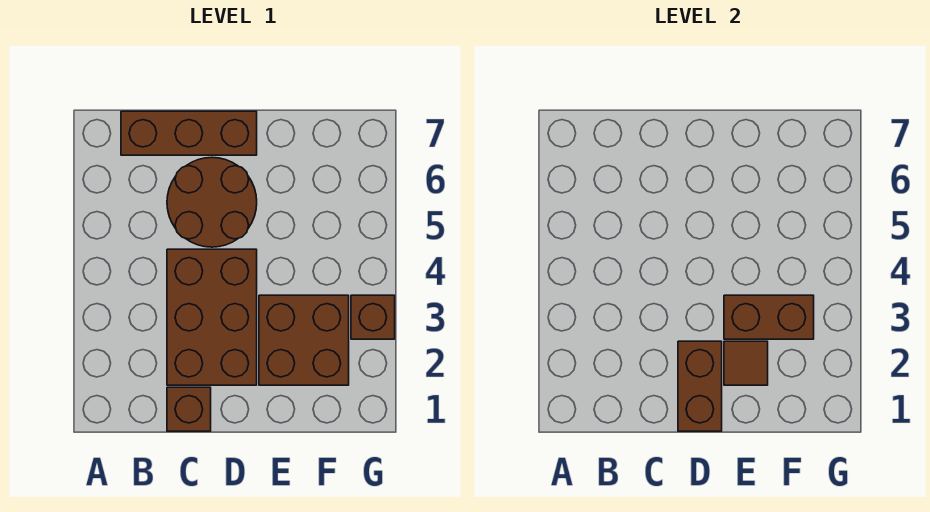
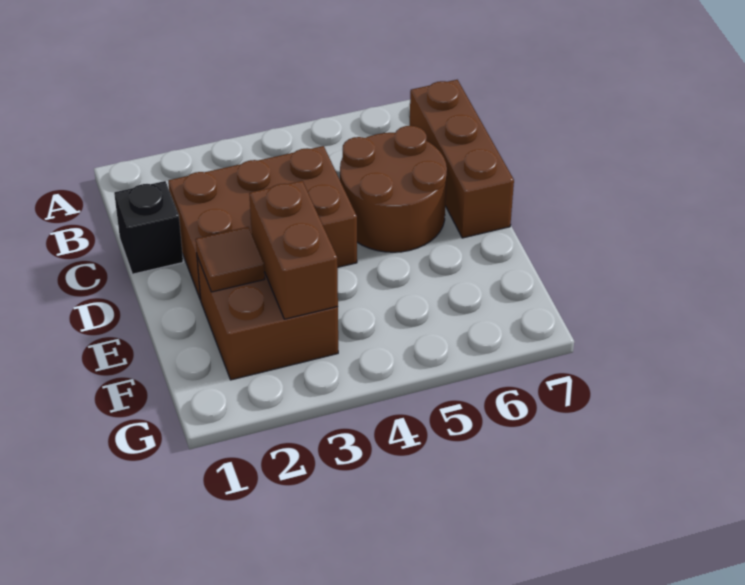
brown brick C1 level 1 -> black brick C1 level 1
brown brick D1:D2 level 2 -> none
brown brick G3 level 1 -> none

